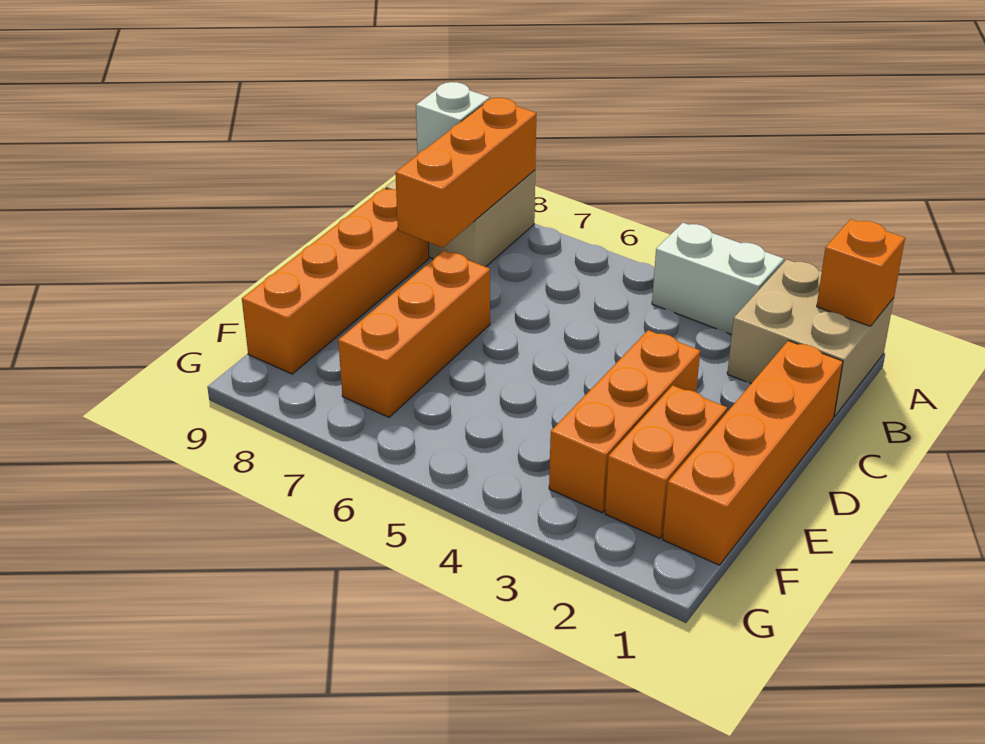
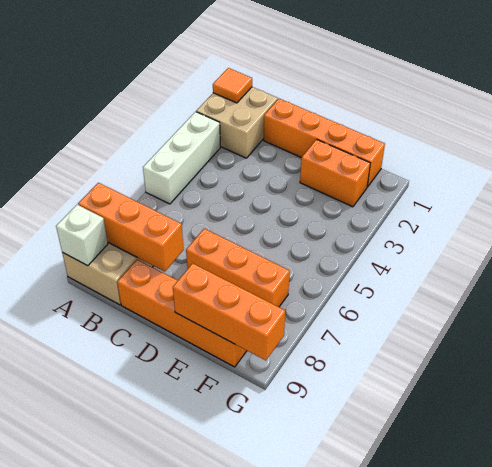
orange brick A1 level 2 -> orange tile A1 level 2
white brick A3:A4 level 1 -> white brick A3:A5 level 1
orange brick D3:F3 level 1 -> orange brick E9:G9 level 2

